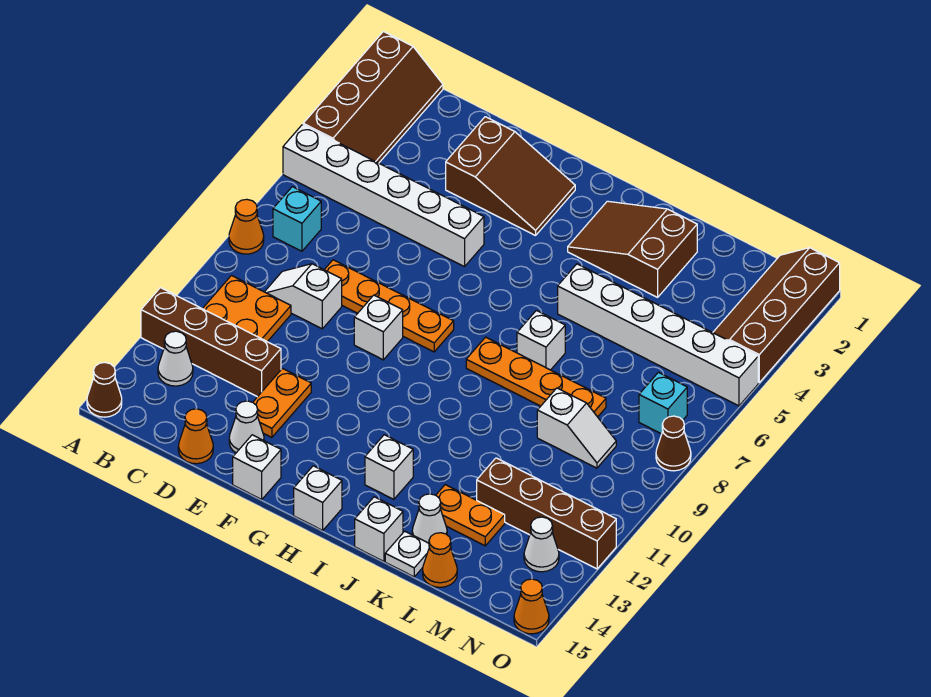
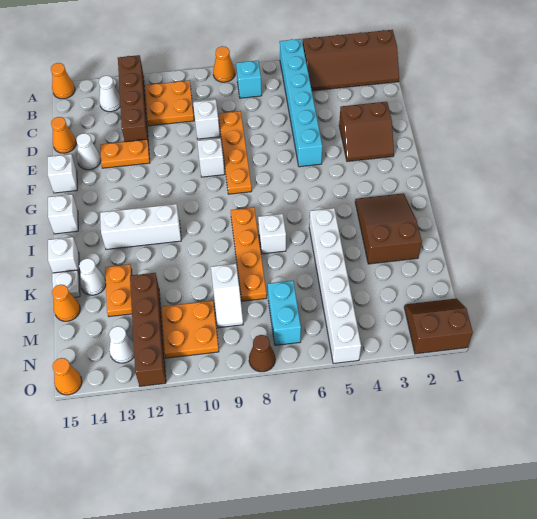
white brick A5:F5 level 1 -> cyan brick A5:F5 level 1
brown cone A15 level 1 -> orange cone A15 level 1
brown slope E2:G3 level 1 top E -> brown slope E2:F3 level 1 top E
white brick I13 level 1 -> white brick I11:I13 level 1
none -> orange plate M10:N11 level 1
brown slope N1:O4 level 1 top O -> brown slope N1:O2 level 1 top O
cyan brick N7 level 1 -> cyan brick M7:N7 level 1

